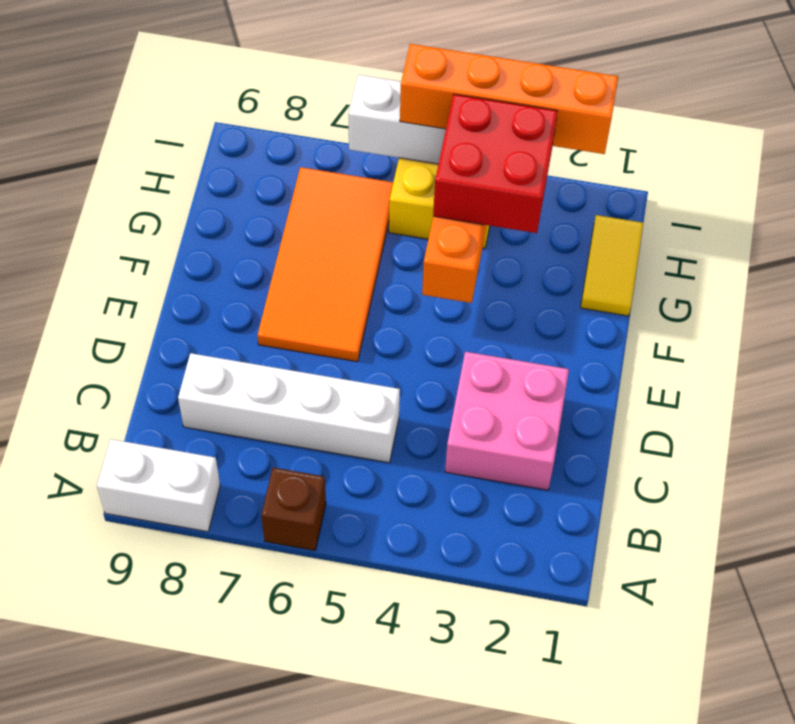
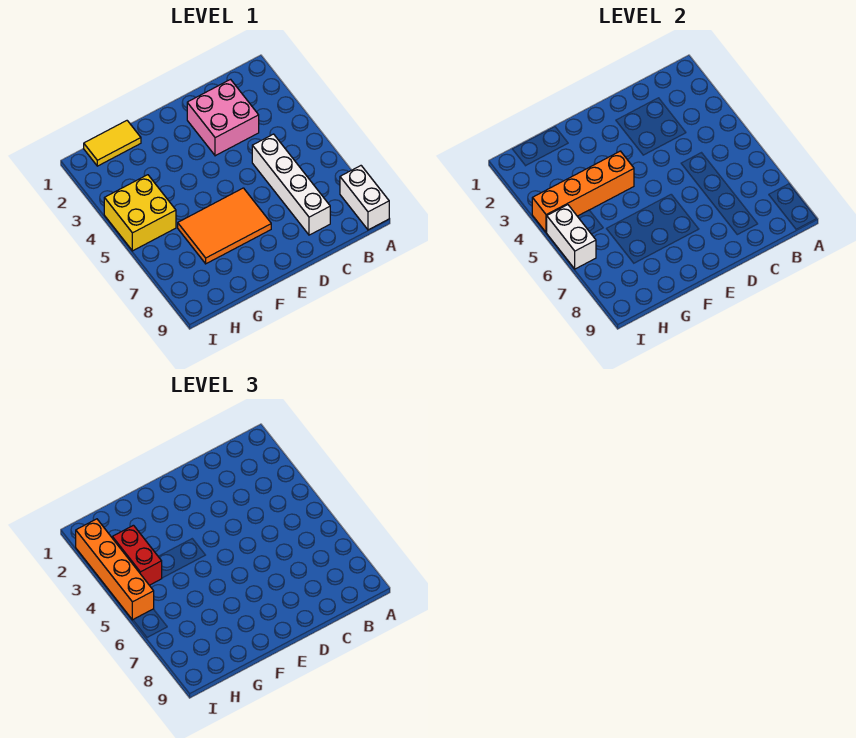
brown brick A6 level 1 -> none
orange tile E6:H7 level 1 -> orange tile E6:G7 level 1
red brick G3:H4 level 3 -> red brick H3:H4 level 3

